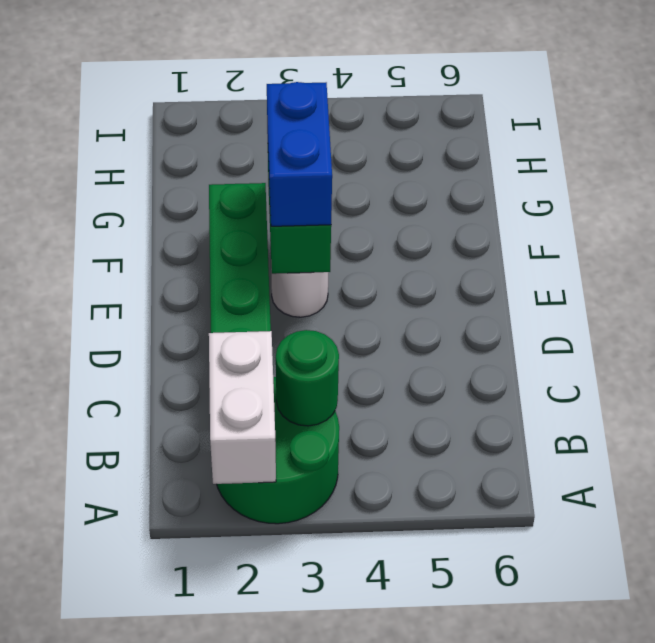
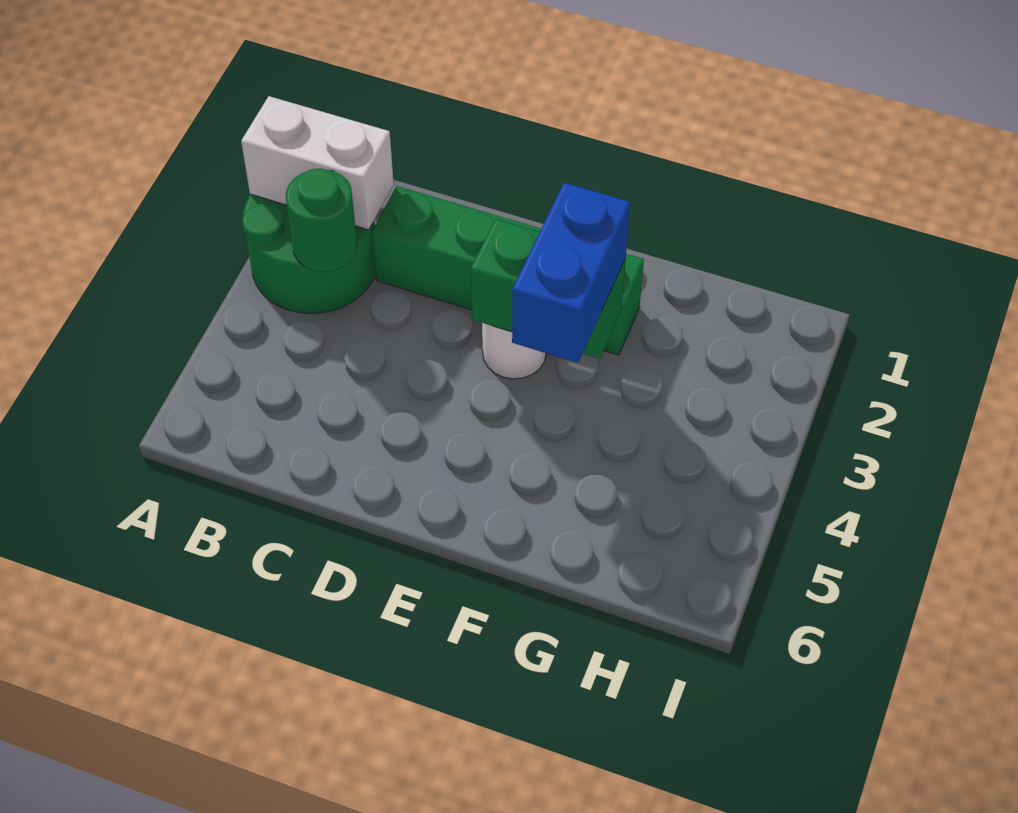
blue brick E3:F3 level 3 -> blue brick F3:F4 level 3

